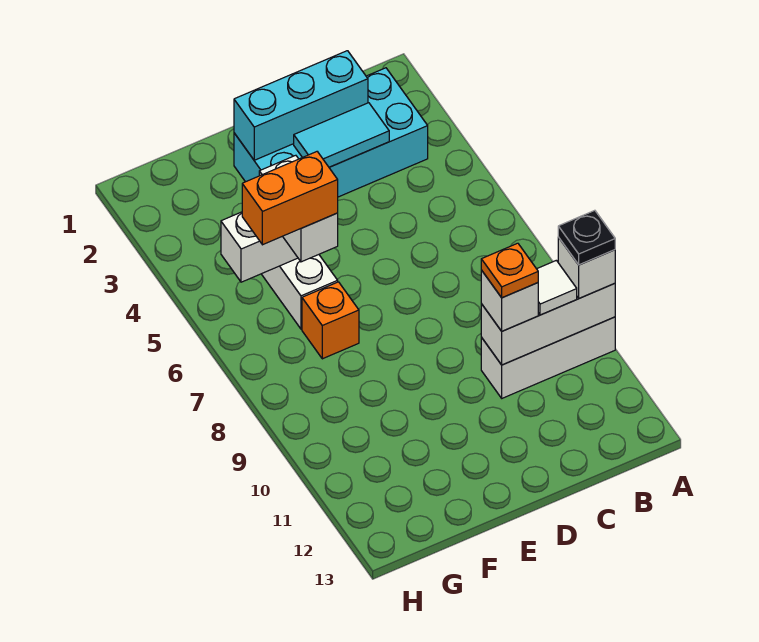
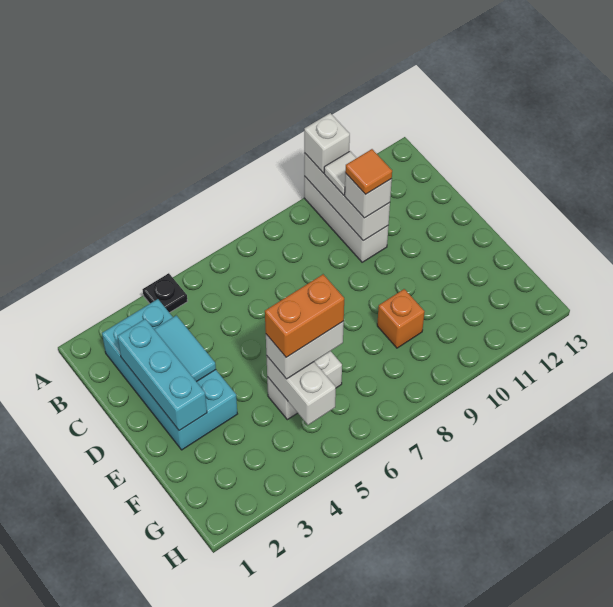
black plate A10 level 4 -> black plate A4 level 1
orange plate C10 level 4 -> orange tile C10 level 4
orange brick F6:G6 level 4 -> orange brick F5:F6 level 4
orange brick F7 level 1 -> orange brick F9 level 1

